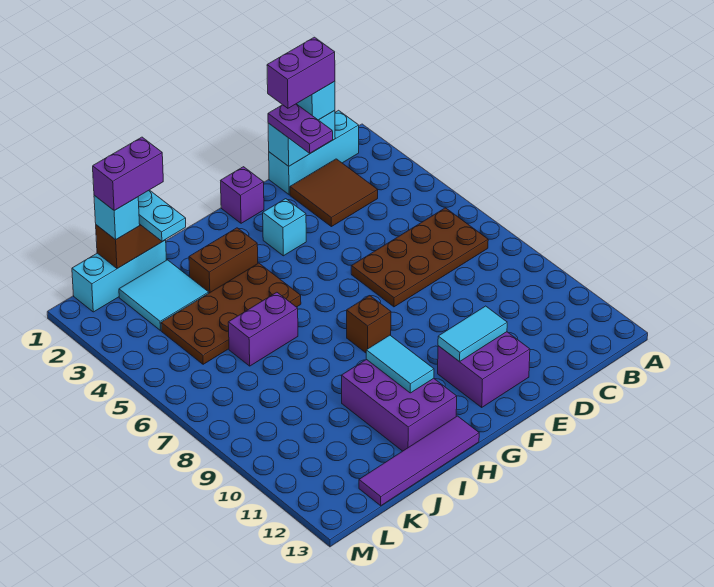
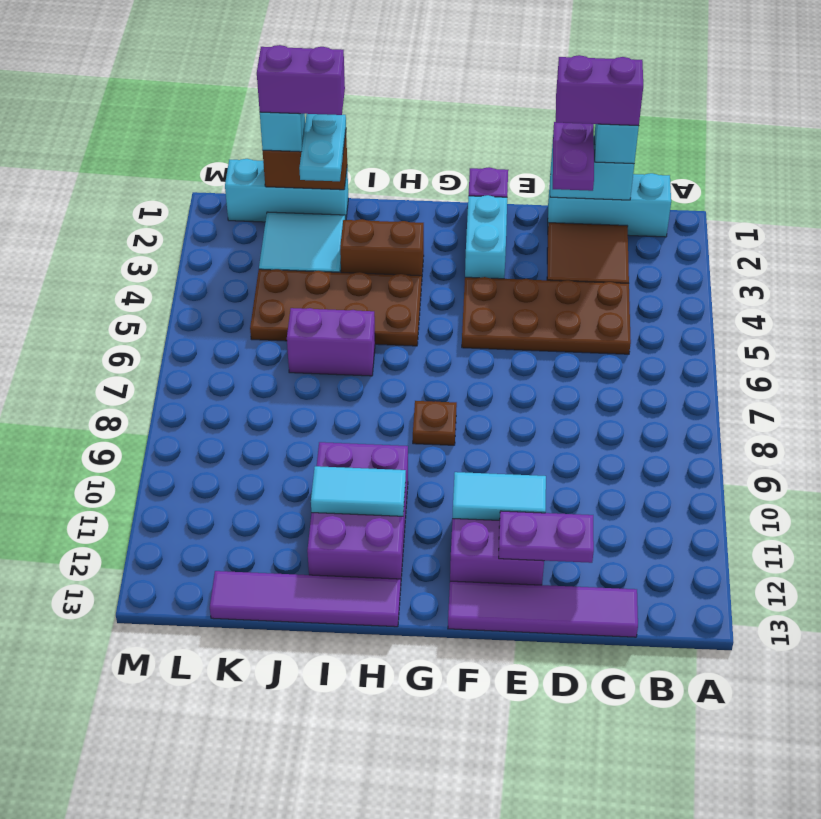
brown plate B6:E7 level 1 -> brown plate C4:F5 level 1
none -> purple tile C13:F13 level 1
none -> purple plate D12:E12 level 2
cyan brick F3 level 1 -> cyan brick F2:F3 level 1
brown brick G8 level 1 -> brown plate G8 level 1
cyan tile H10:H11 level 2 -> cyan tile H11:I11 level 2

